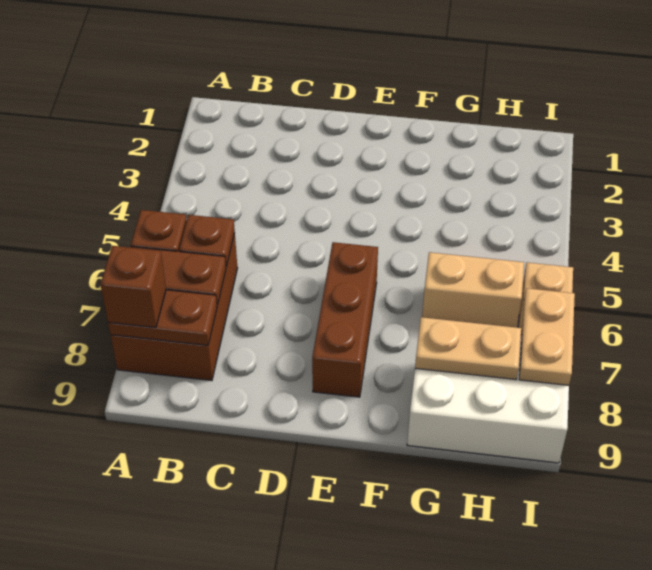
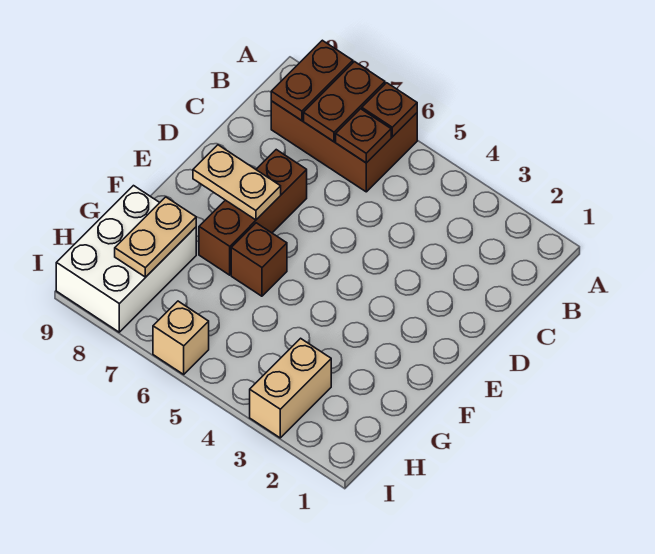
brown brick A8 level 3 -> brown brick F6 level 1
brown brick E6:E8 level 1 -> brown brick D7:F7 level 1
tan brick G6:H6 level 1 -> tan brick H3:I3 level 1
tan plate I7:I8 level 2 -> tan plate E7:E8 level 2

